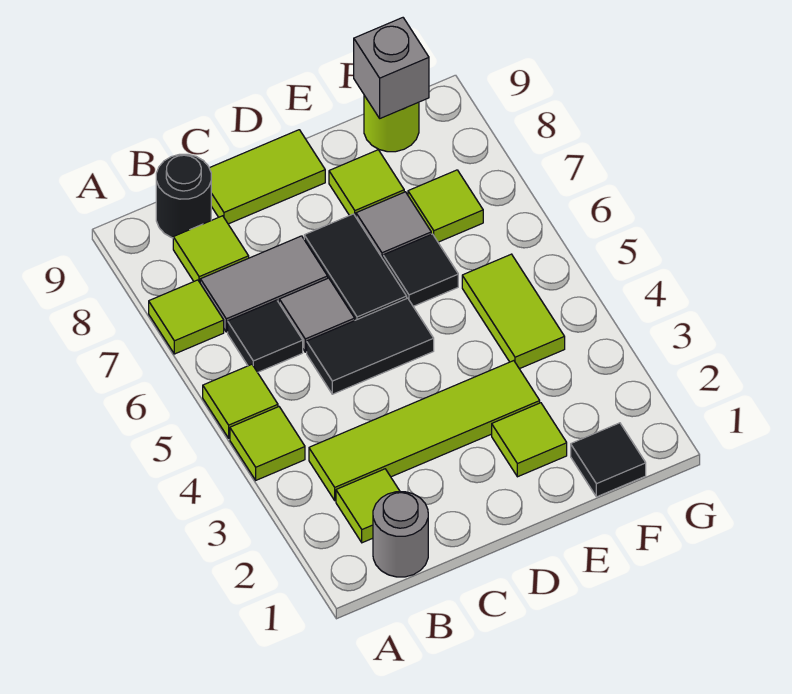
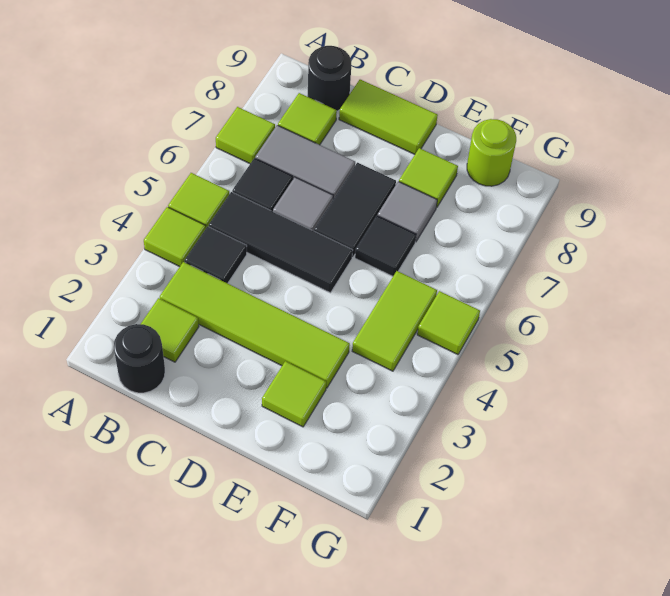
grey round brick B1 level 1 -> black round brick B1 level 1
black tile C5:D5 level 1 -> black tile B5:D5 level 1
black tile F1 level 1 -> black tile B4 level 1
lime tile F7 level 1 -> lime tile G5 level 1
grey brick F9 level 2 -> none

